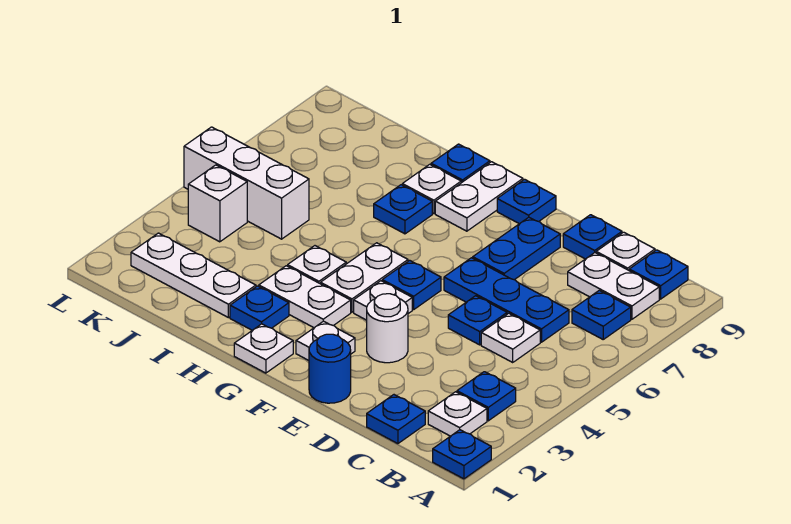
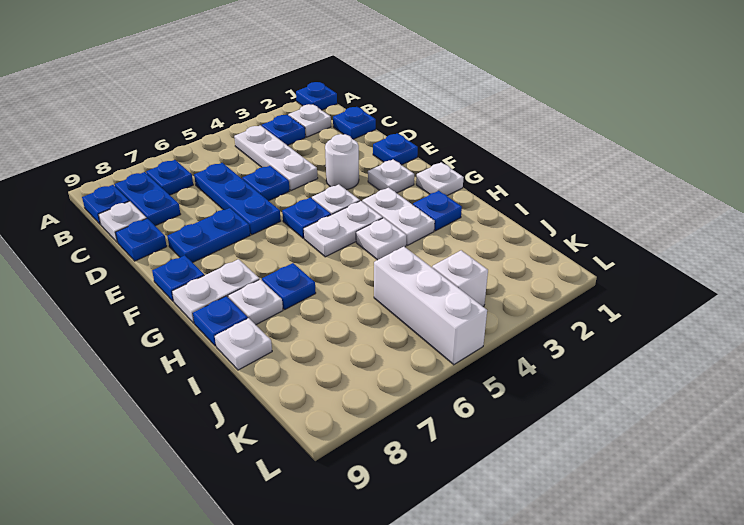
white plate B8:C8 level 1 -> blue plate B8:C8 level 1
white plate C5 level 1 -> white plate I9 level 1
blue round brick E1 level 1 -> blue plate E1 level 1
white plate I2:K2 level 1 -> white plate B4:D4 level 1

